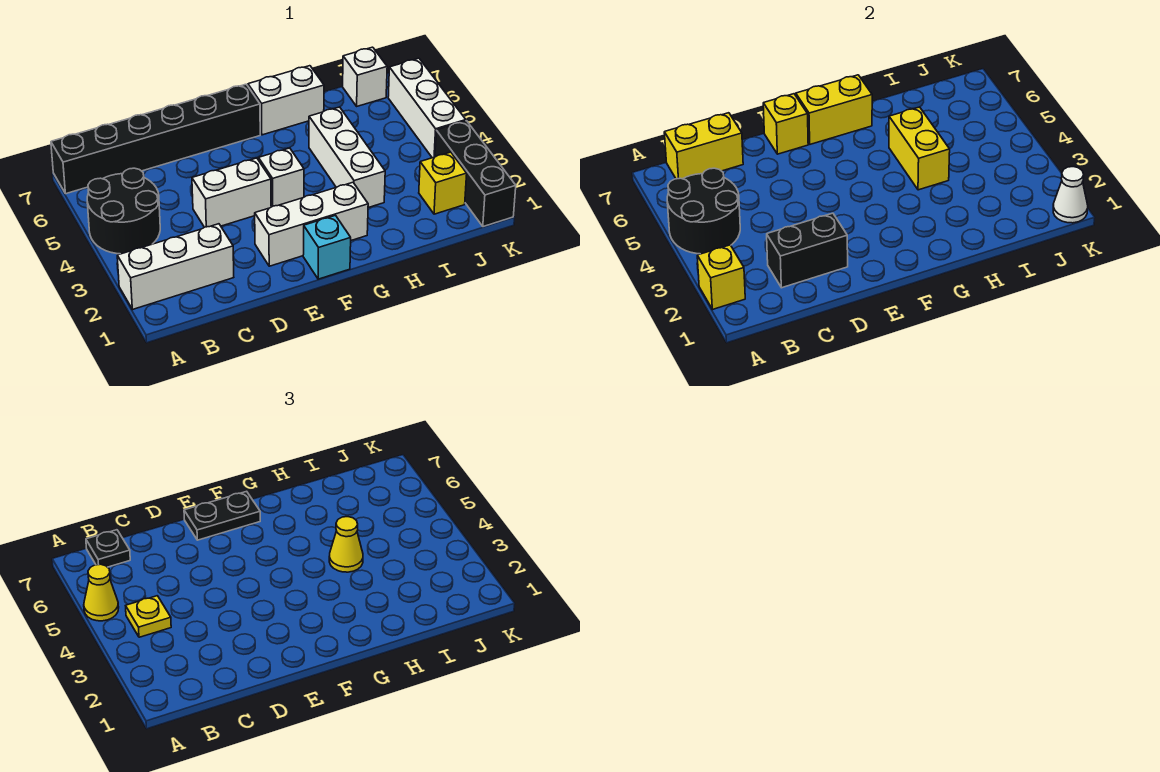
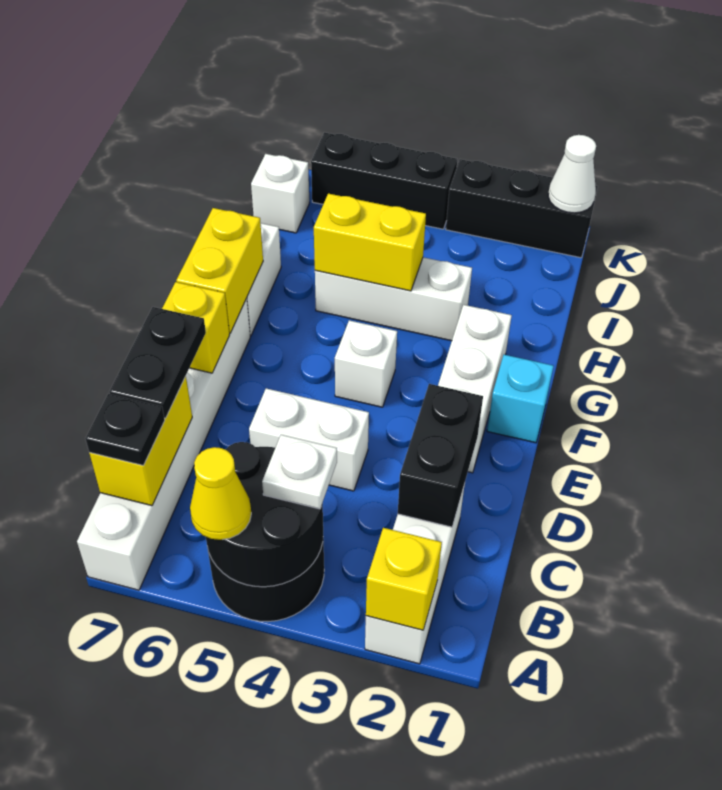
black brick A7:F7 level 1 -> white brick A7:F7 level 1
yellow plate B4 level 3 -> white plate B4 level 3
white brick D4:E4 level 1 -> white brick D4:D5 level 1
black plate E7:F7 level 3 -> black plate C7:D7 level 3
yellow cone H4 level 3 -> none
yellow brick J2 level 1 -> none
white brick K4:K6 level 1 -> black brick K4:K6 level 1

